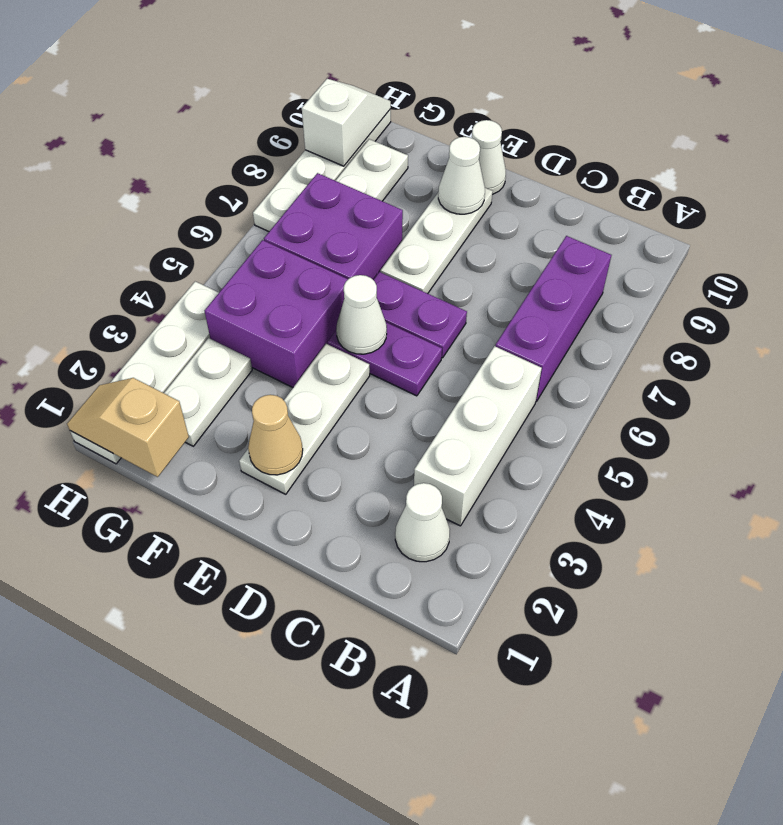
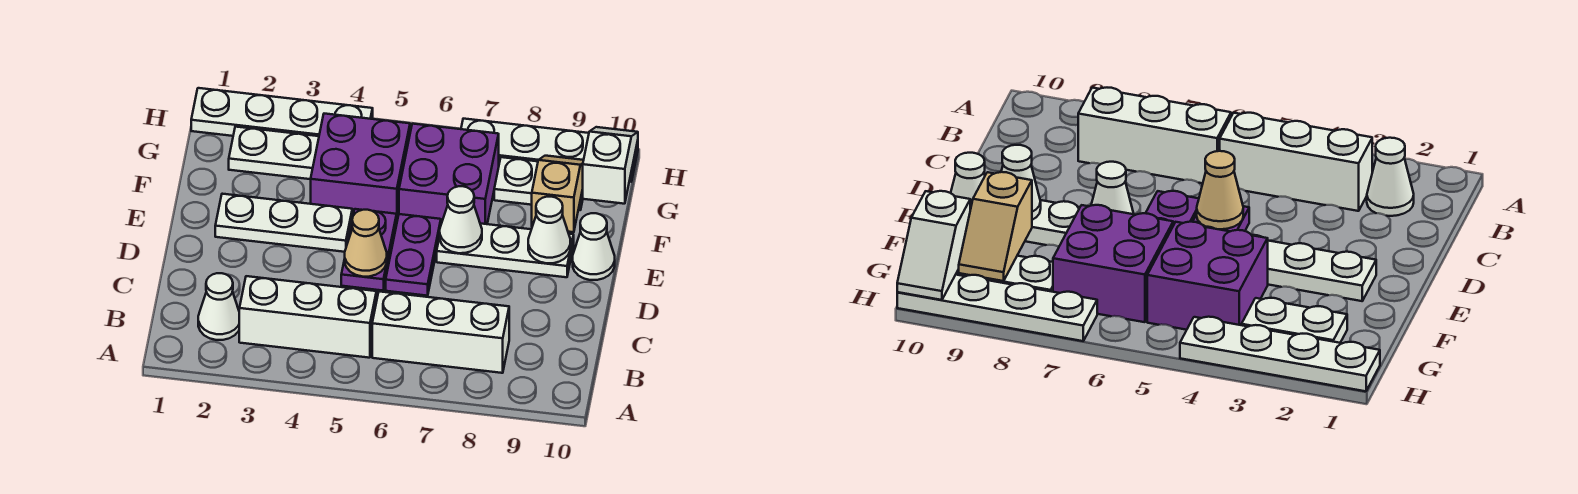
purple brick B6:B8 level 1 -> white brick B6:B8 level 1
tan cone E2 level 2 -> tan cone D5 level 2
white cone E5 level 2 -> white cone E7 level 2
tan slope G1:H1 level 2 top G -> tan slope F9:G9 level 2 top F
white slope H9:H10 level 2 top 9 -> white slope G10:H10 level 2 top G

